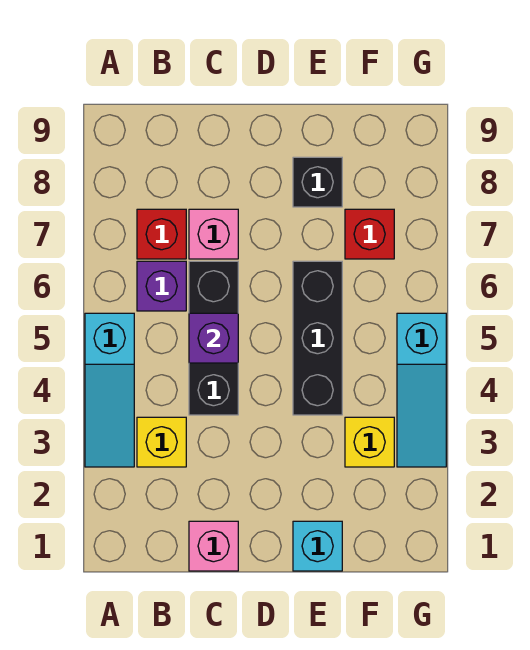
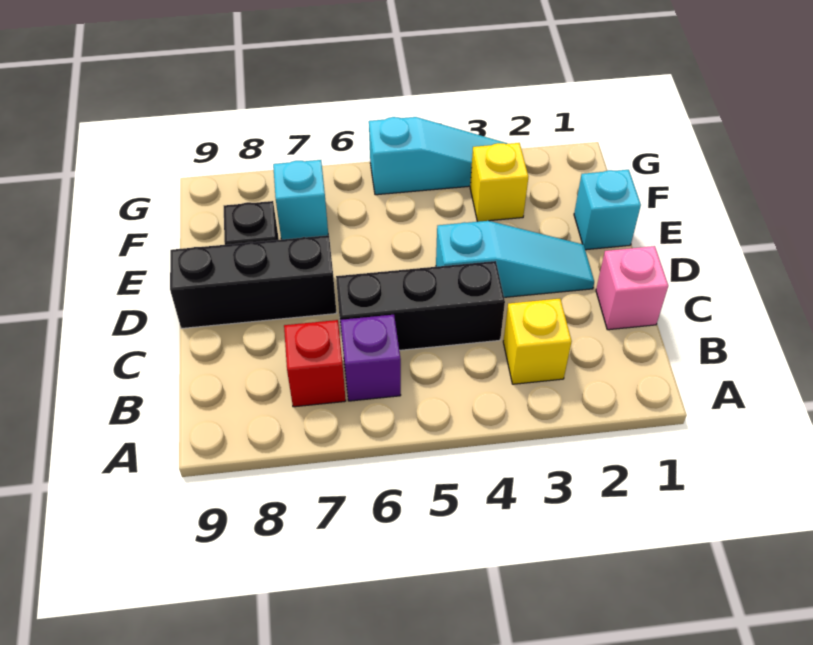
cyan slope A3:A5 level 1 top 5 -> cyan slope D2:D4 level 1 top 4
purple brick C5 level 2 -> none
pink brick C7 level 1 -> none
black brick E4:E6 level 1 -> black brick D7:D9 level 1
red brick F7 level 1 -> cyan brick F7 level 1

